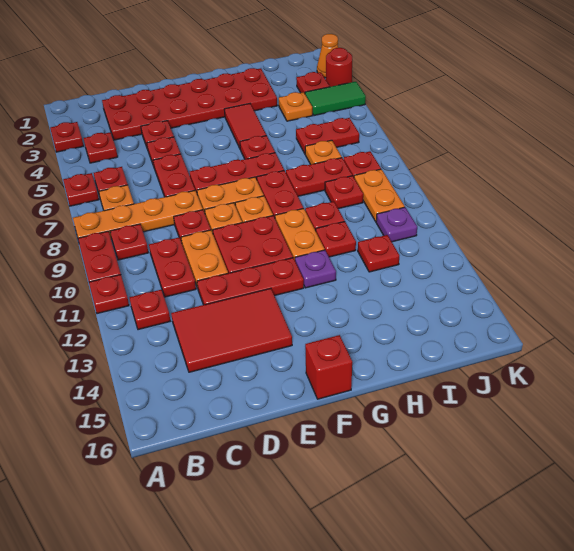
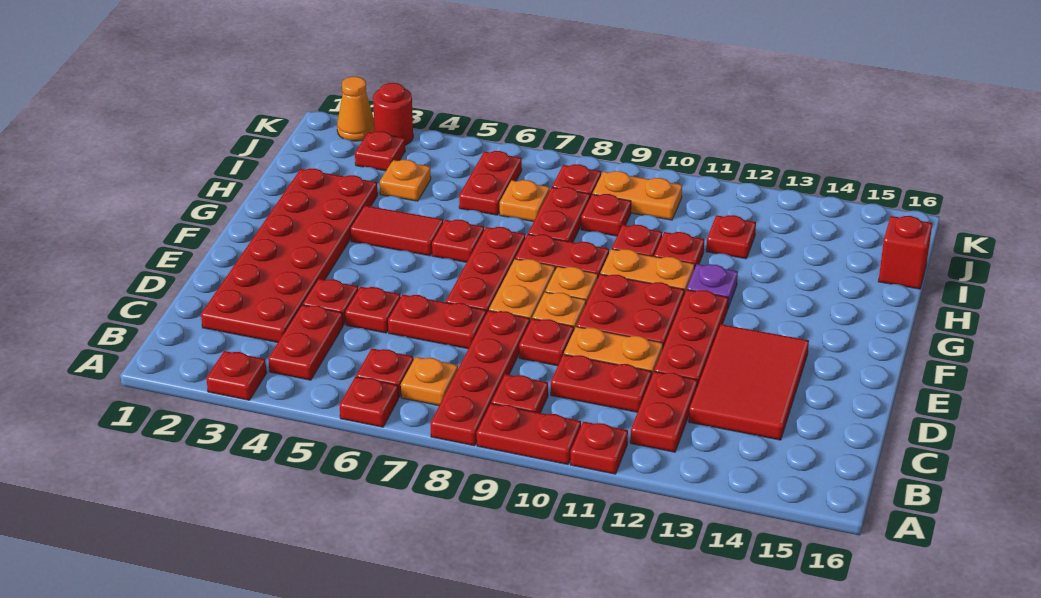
orange plate A8:D8 level 1 -> red plate A8:D8 level 1
red plate B4 level 1 -> red plate B4:C4 level 1
red plate B12 level 1 -> red plate B12:C12 level 1
red brick F16 level 1 -> red brick I16 level 1
green tile J4:K4 level 1 -> none
purple plate J11 level 1 -> none

